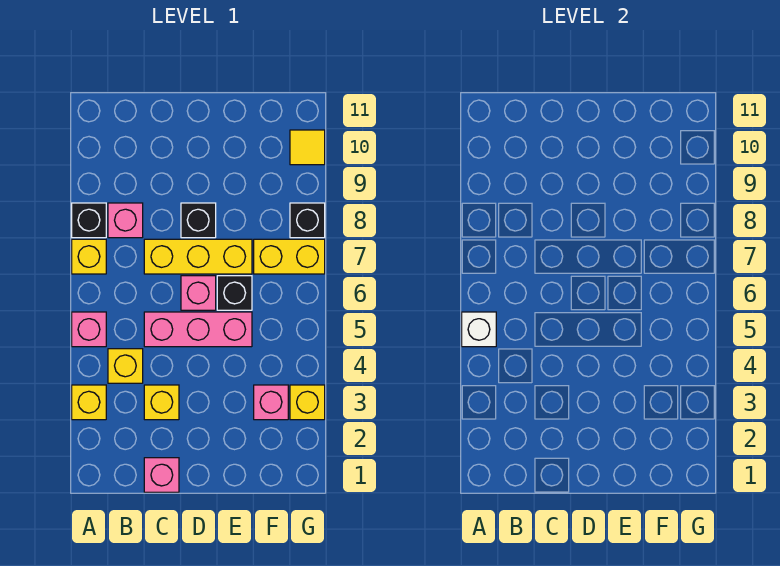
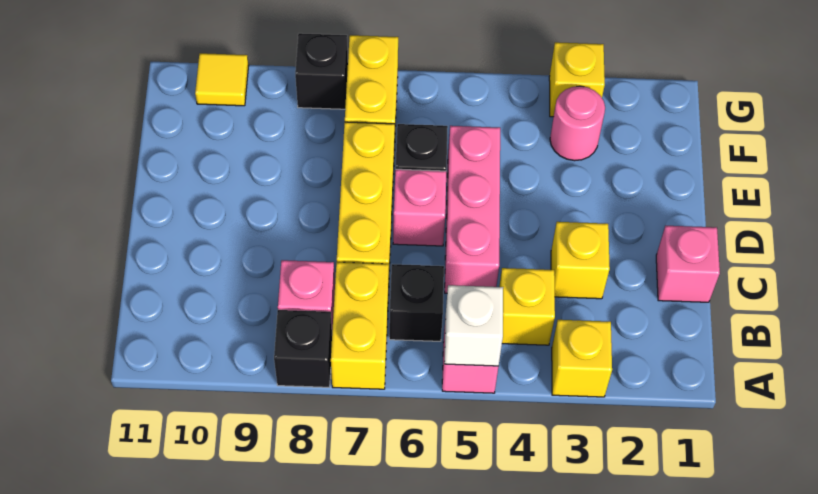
yellow brick A7 level 1 -> yellow brick A7:B7 level 1
black brick D8 level 1 -> black brick B6 level 1
pink brick F3 level 1 -> pink round brick F3 level 1

